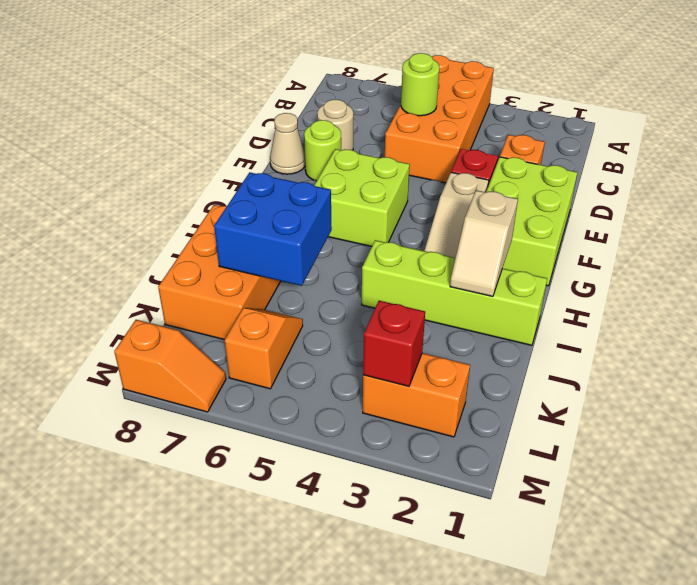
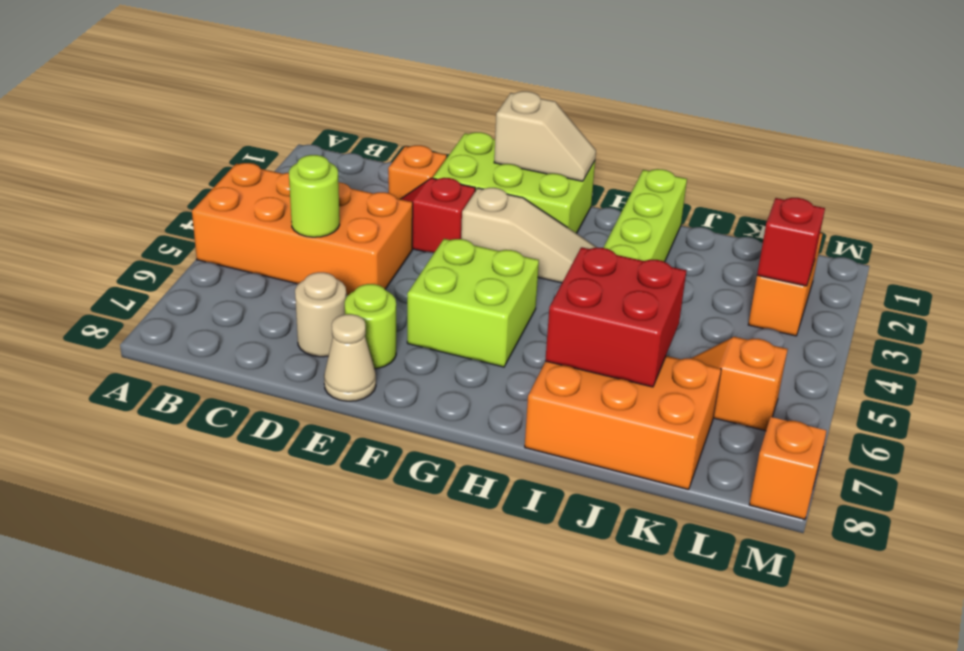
tan slope H2:I2 level 2 top H -> tan slope F1:G1 level 2 top F
blue brick I6:J7 level 2 -> red brick I6:J7 level 2

